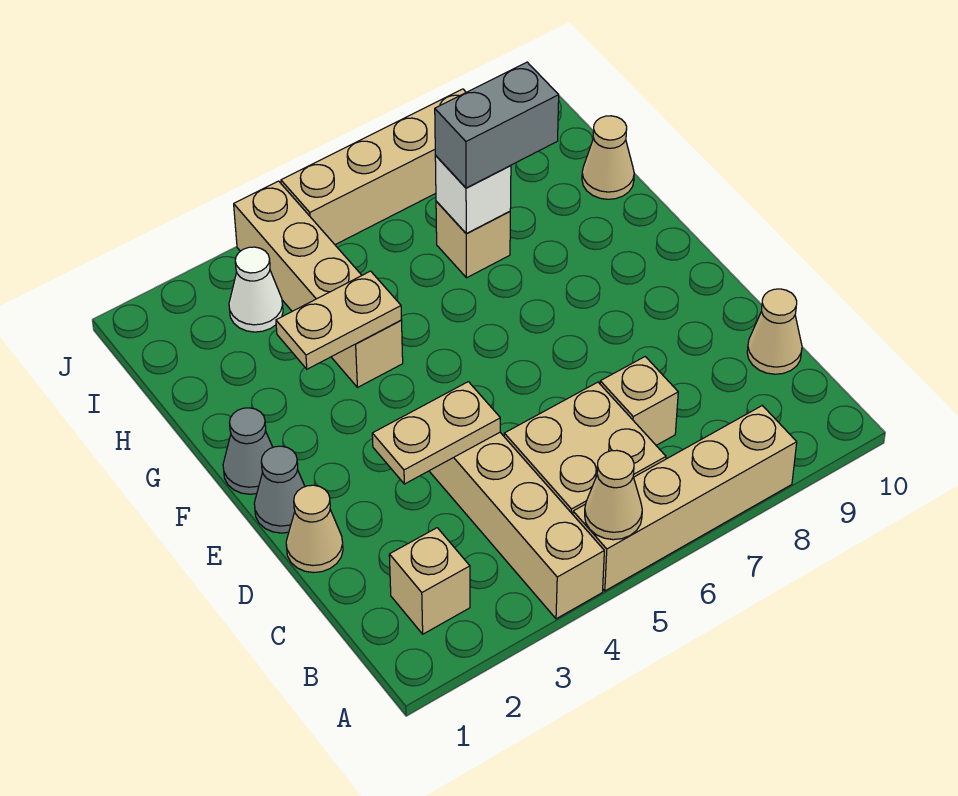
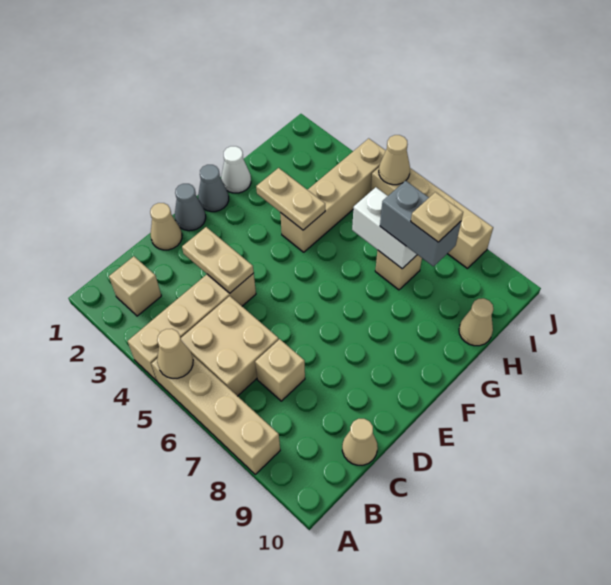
white brick H7 level 2 -> white brick H6:H7 level 2
none -> tan plate H8 level 4
white cone I3 level 1 -> white cone G1 level 1
none -> tan cone J5 level 2

